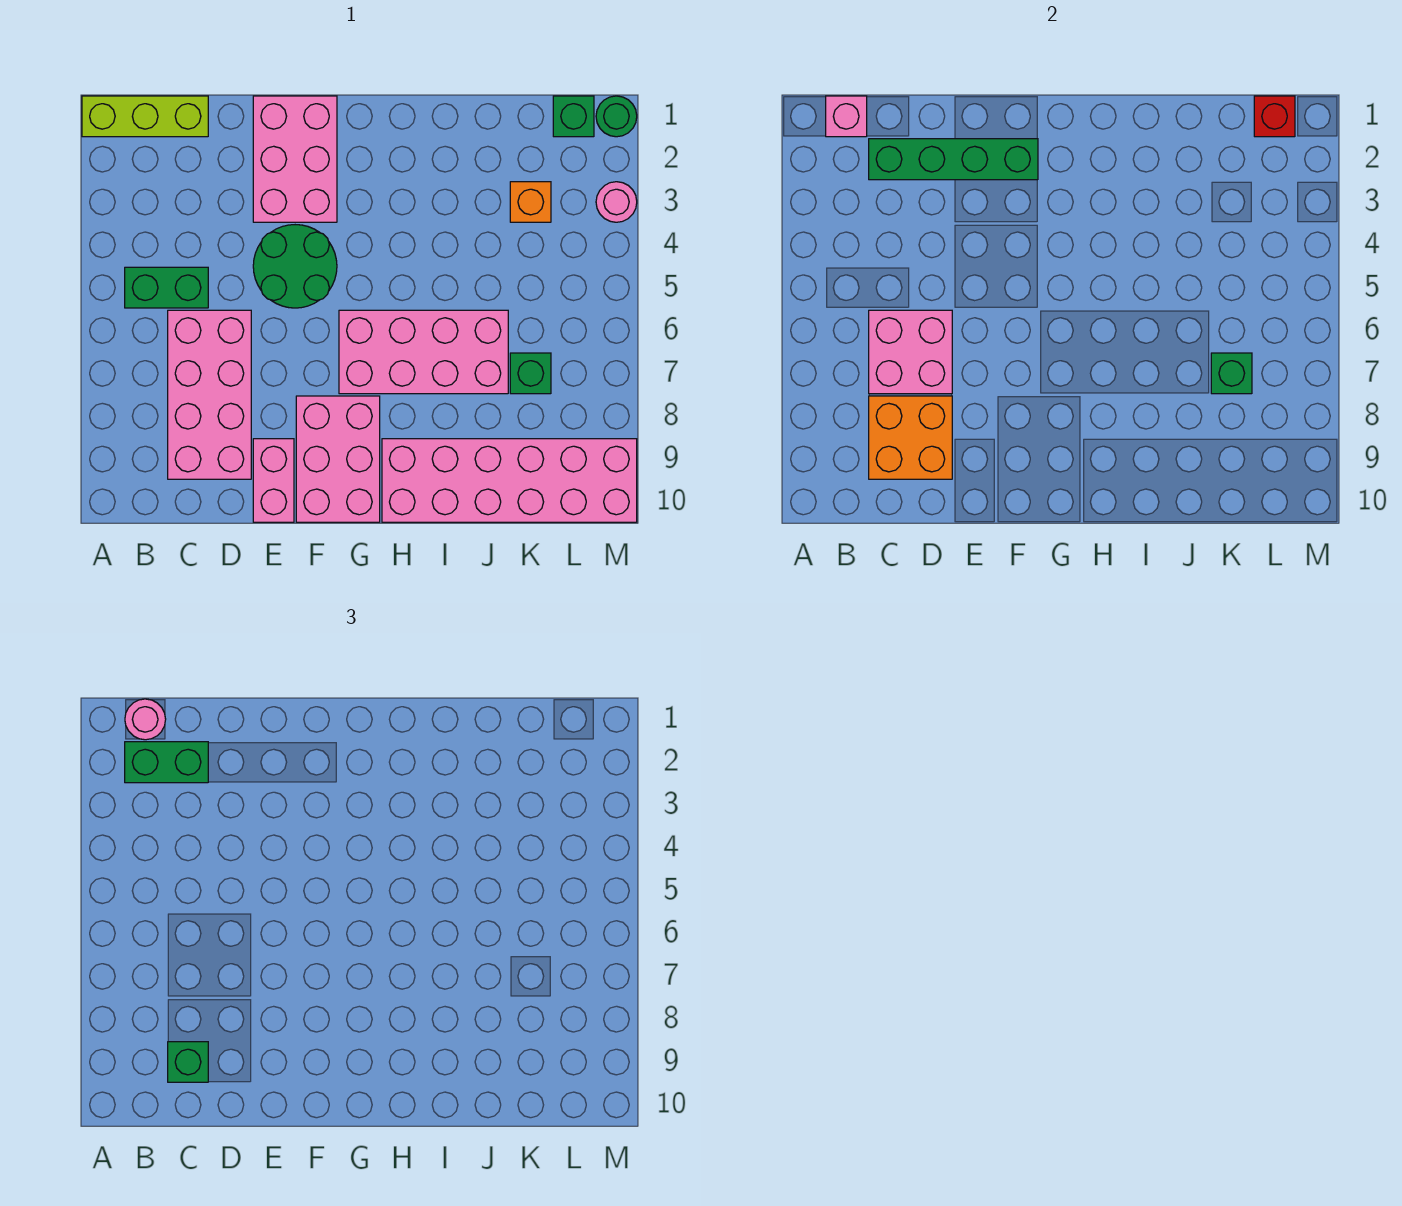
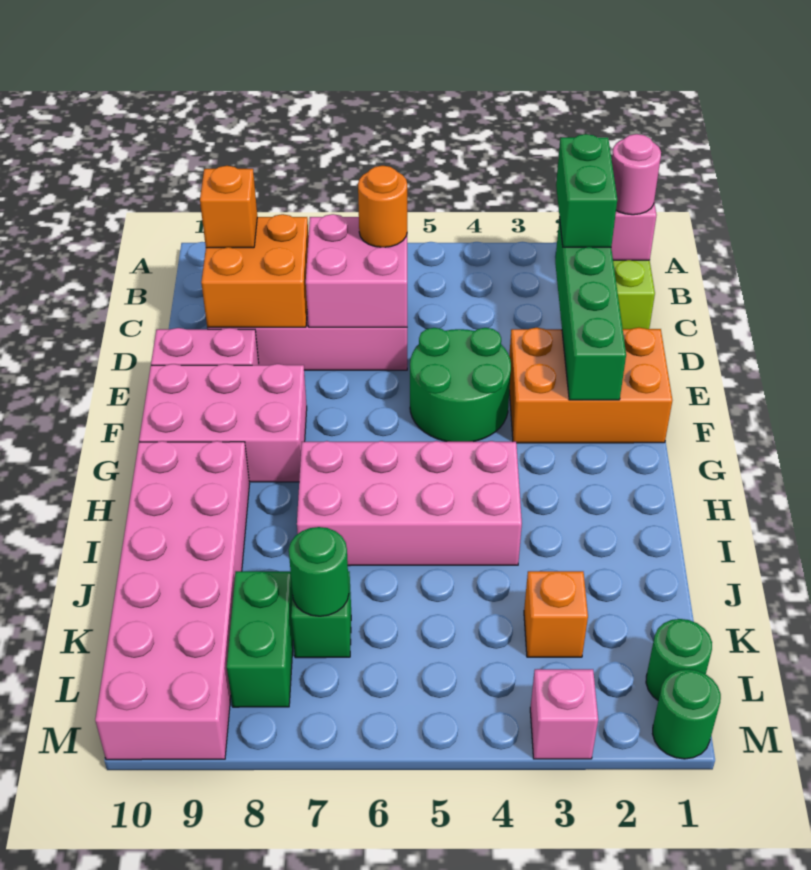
green brick B5:C5 level 1 -> green brick K8:L8 level 1
none -> orange round brick C6 level 3
green brick C9 level 3 -> orange brick C9 level 3
pink brick E1:F3 level 1 -> orange brick E1:F3 level 1
pink brick G6:J7 level 1 -> pink brick H4:I7 level 1
green brick K7 level 2 -> green round brick K7 level 2
green brick L1 level 1 -> green round brick L1 level 1
red brick L1 level 2 -> none
pink round brick M3 level 1 -> pink brick M3 level 1

